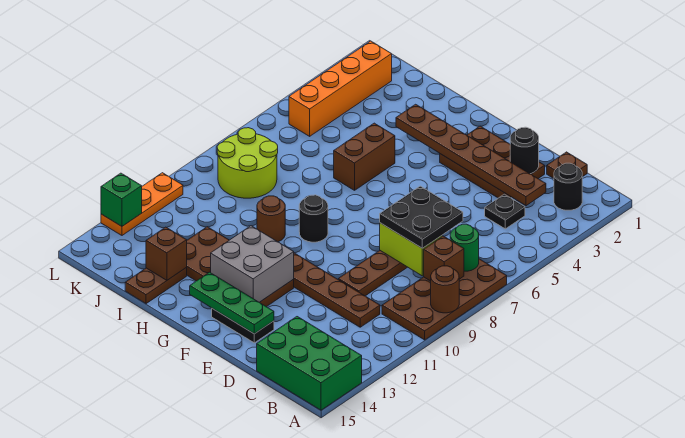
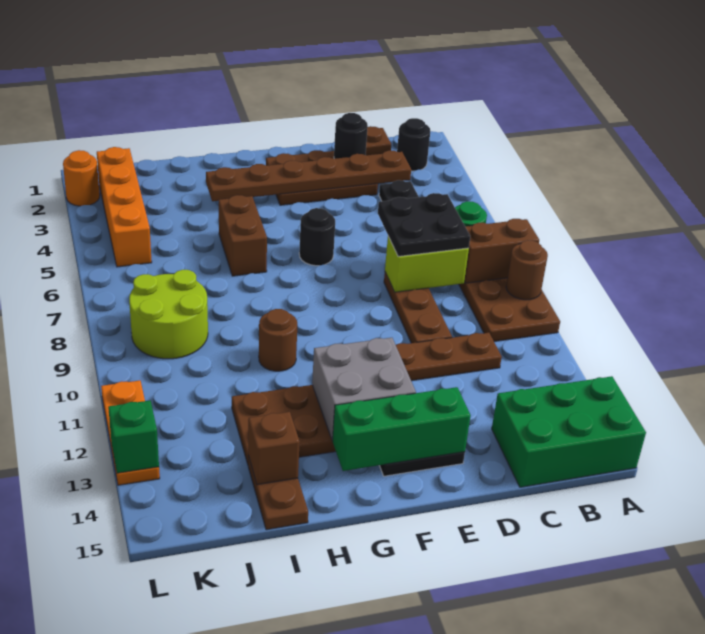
brown brick B8 level 2 -> brown brick A8:B8 level 2
green plate E14:G14 level 2 -> green brick E14:G14 level 2
black round brick G9 level 1 -> black round brick F6 level 1
none -> orange round brick L2 level 1

